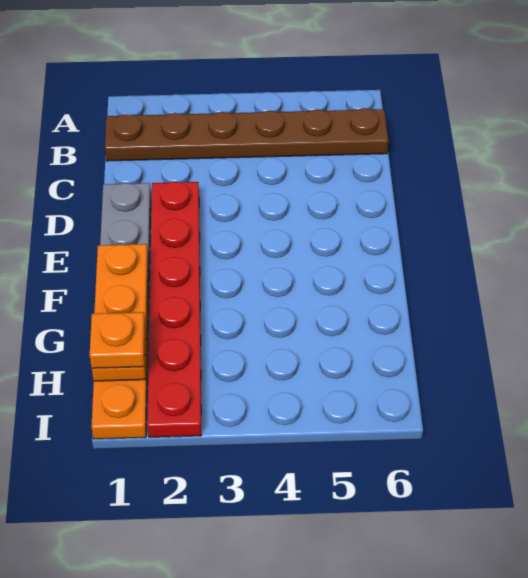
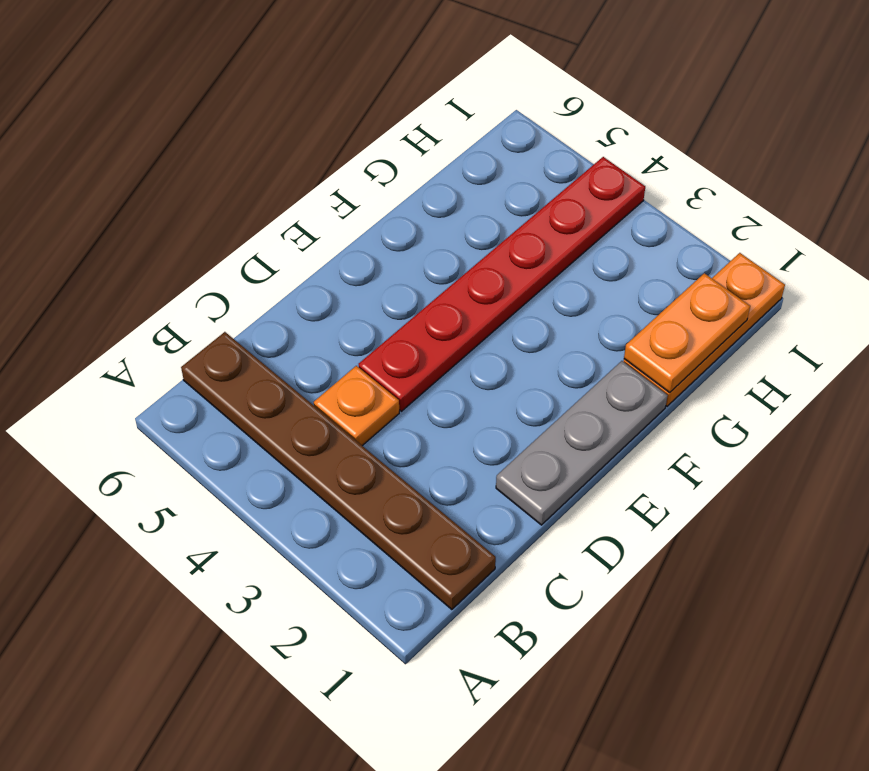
red plate D2:I2 level 1 -> red plate D4:I4 level 1
orange plate F1:H1 level 2 -> orange plate G1:H1 level 2
orange plate H1 level 3 -> orange plate C4 level 1

